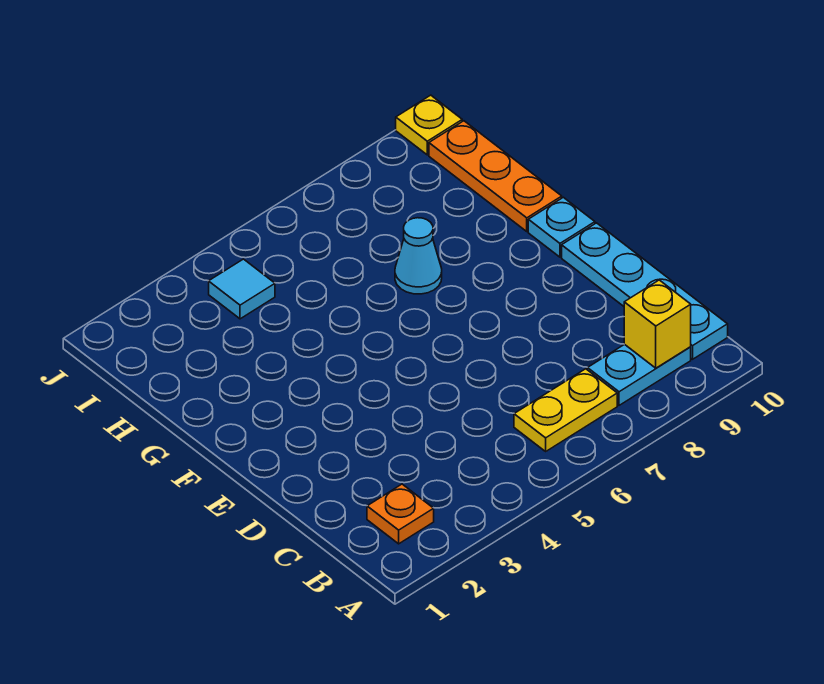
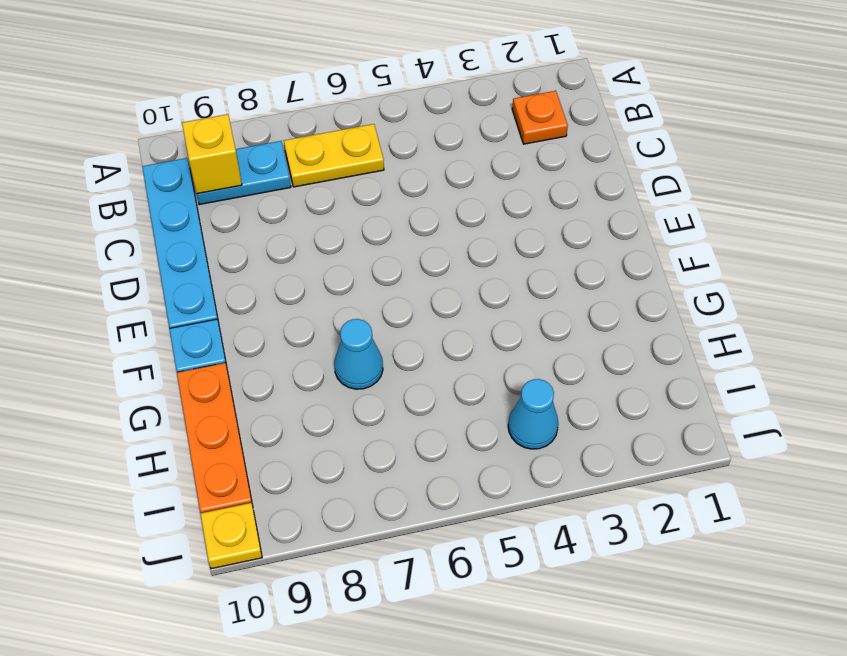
cyan tile I4 level 1 -> cyan cone I4 level 1

